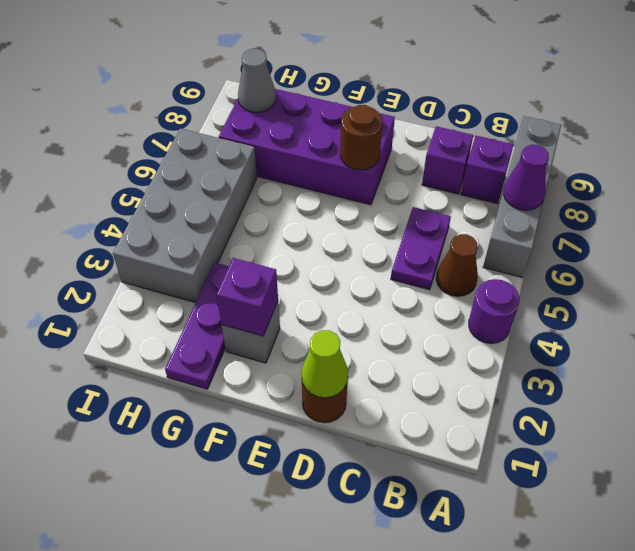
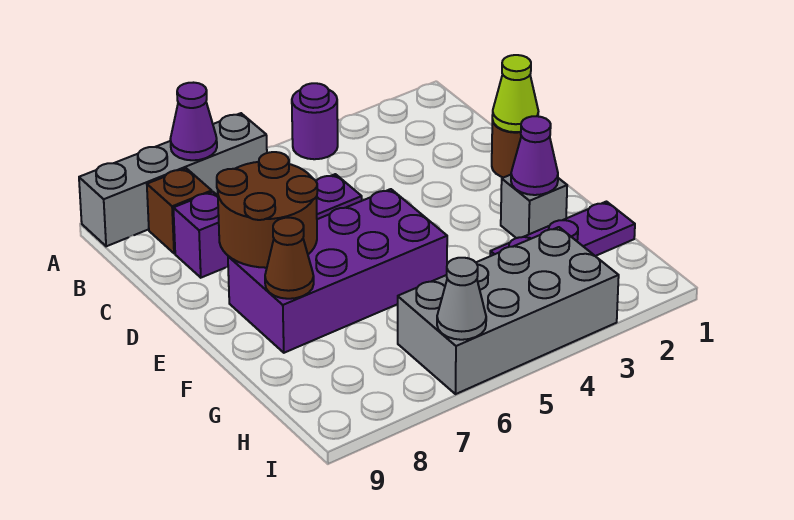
brown cone B5 level 1 -> brown cone F8 level 2
purple brick B8 level 1 -> brown brick B8 level 1
purple brick E7:H8 level 1 -> purple brick E5:F8 level 1
brown round brick E7 level 2 -> brown round brick D7:E8 level 2
purple brick F2 level 2 -> purple cone F2 level 2
grey cone H8 level 2 -> grey cone I6 level 2

